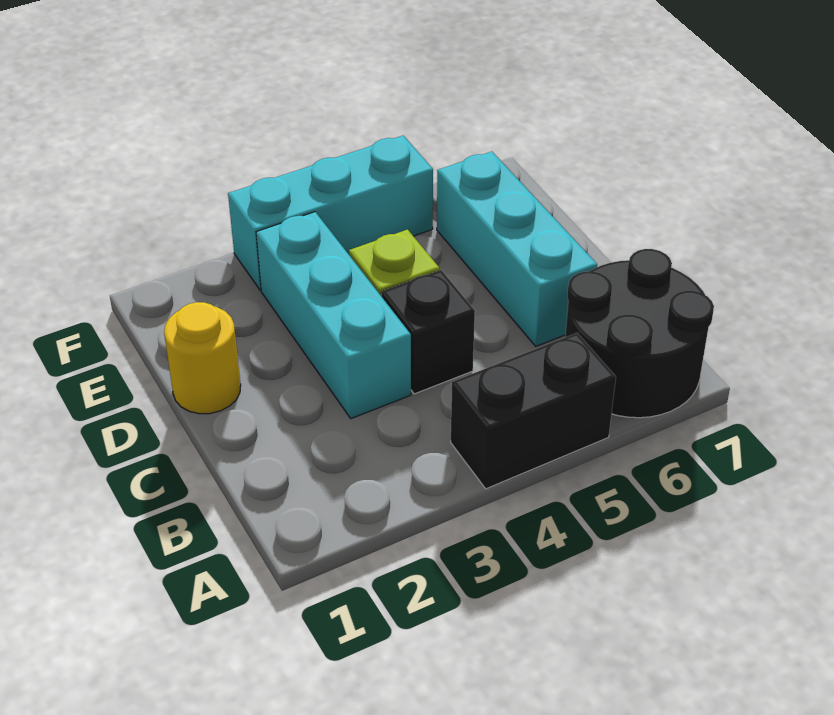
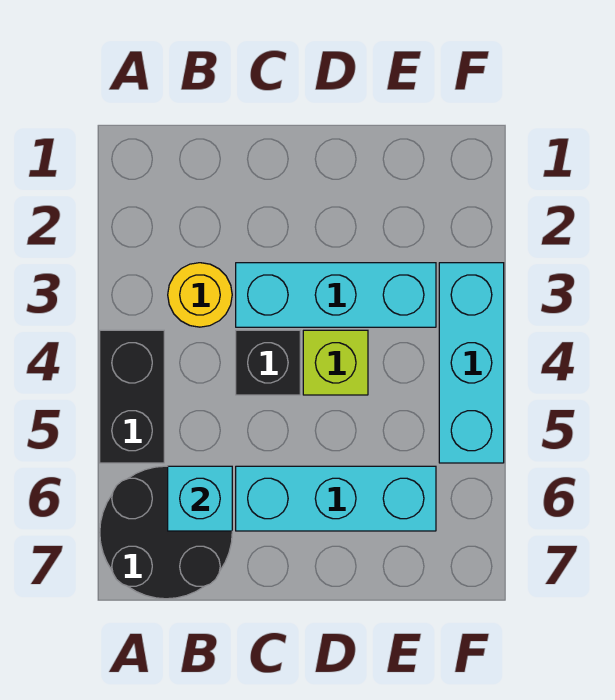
none -> cyan brick B6 level 2
yellow round brick D1 level 1 -> yellow round brick B3 level 1

